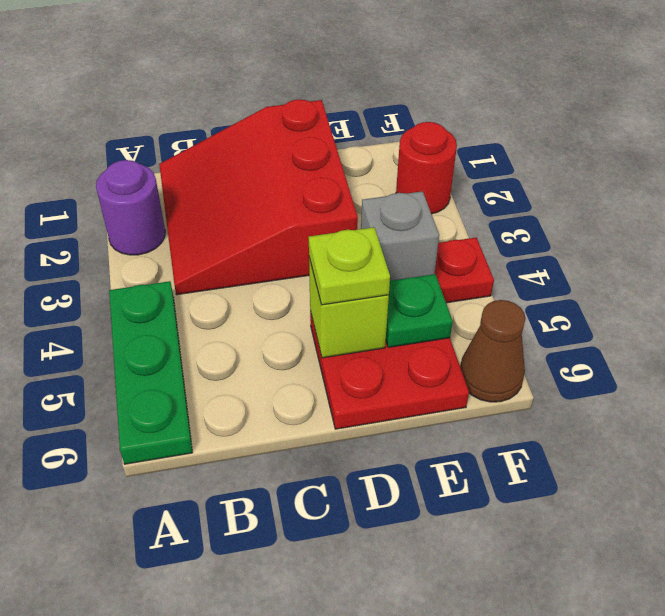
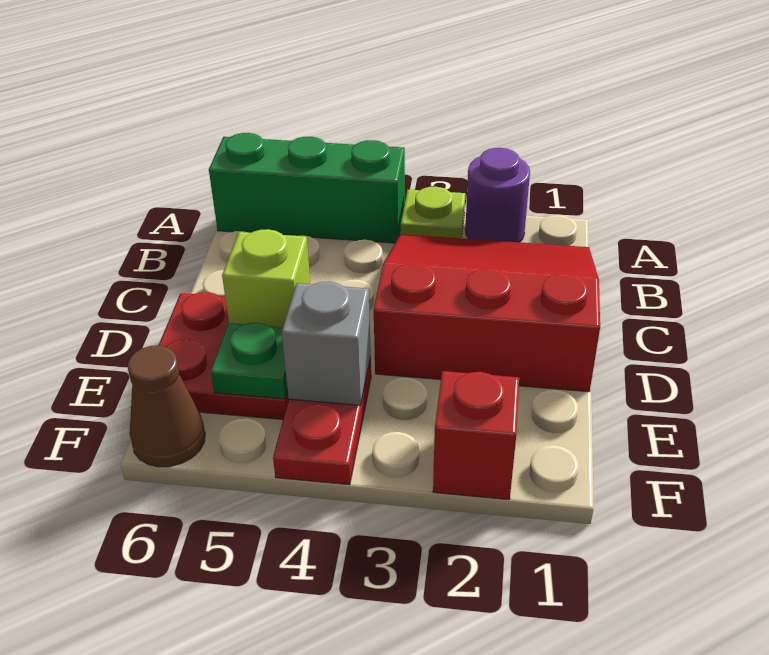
green plate A4:A6 level 1 -> green brick A4:A6 level 1
lime plate D5 level 3 -> lime plate A3 level 1
red round brick F2 level 1 -> red brick F2 level 1

